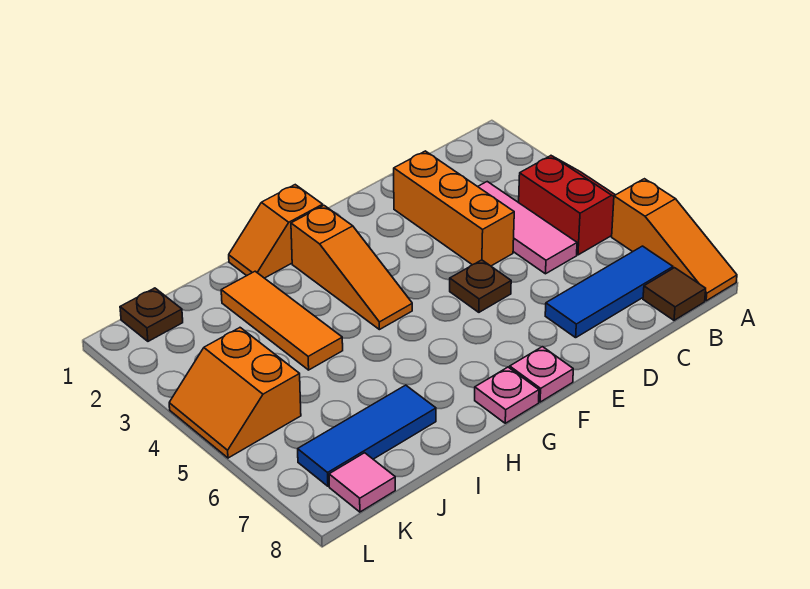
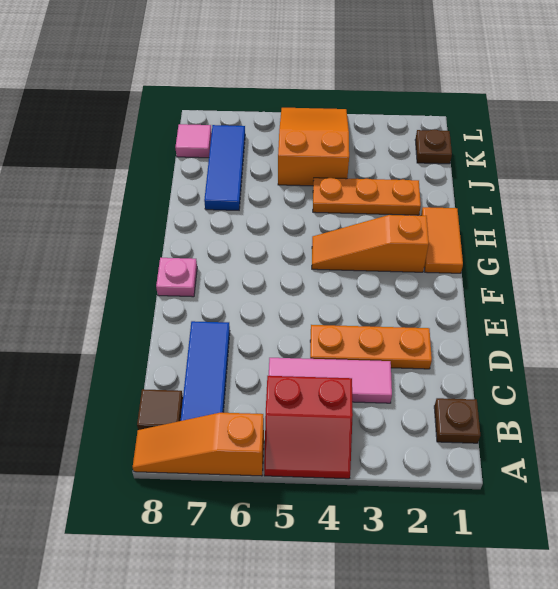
orange brick D2:D4 level 1 -> orange plate D2:D4 level 1
brown plate E5 level 1 -> brown plate B1 level 1
orange slope G1:H1 level 1 top G -> orange tile G1:H1 level 1
pink plate G8 level 1 -> none
orange tile I2:I4 level 1 -> orange plate I2:I4 level 1
orange slope K4:L5 level 1 top K -> orange slope J4:L5 level 1 top J

